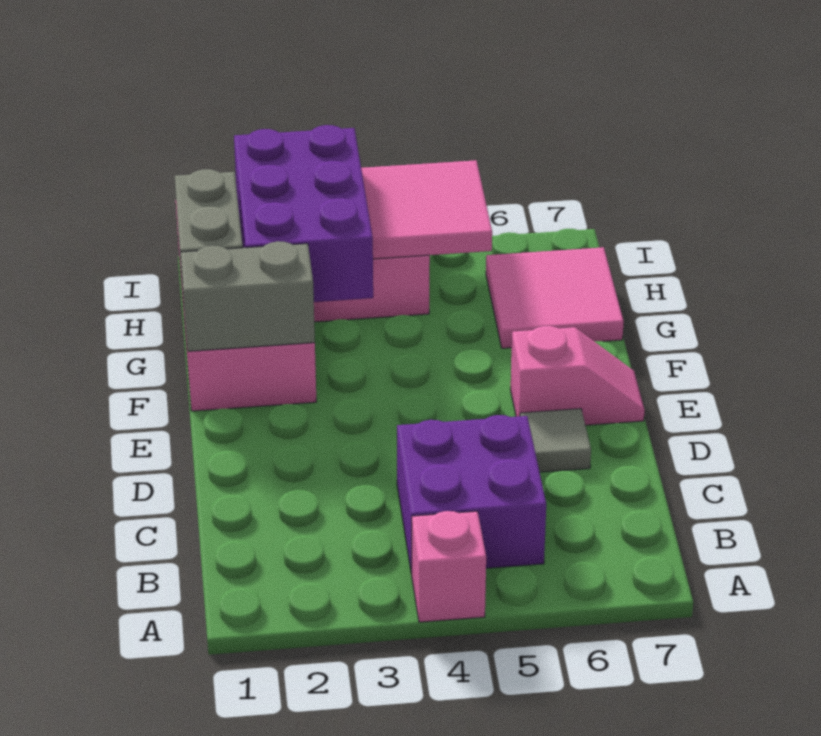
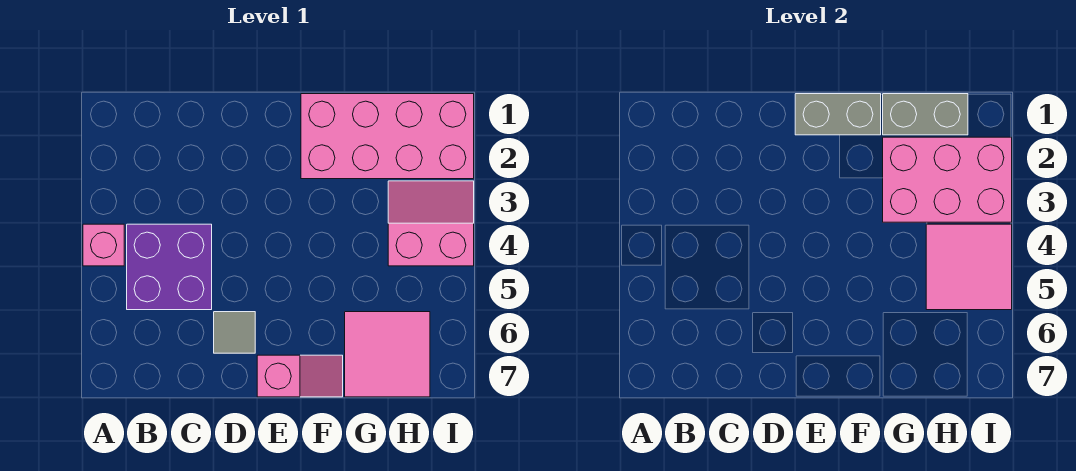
pink slope E6:E7 level 1 top 6 -> pink slope E7:F7 level 1 top E
grey brick F1:F2 level 2 -> grey brick E1:F1 level 2
purple brick G2:I3 level 2 -> pink brick G2:I3 level 2

